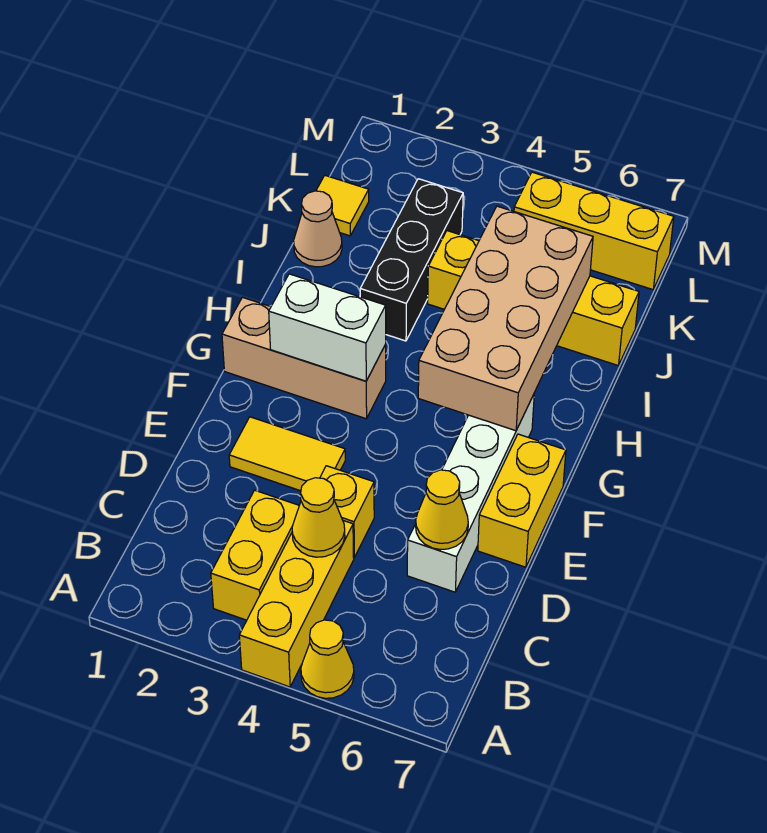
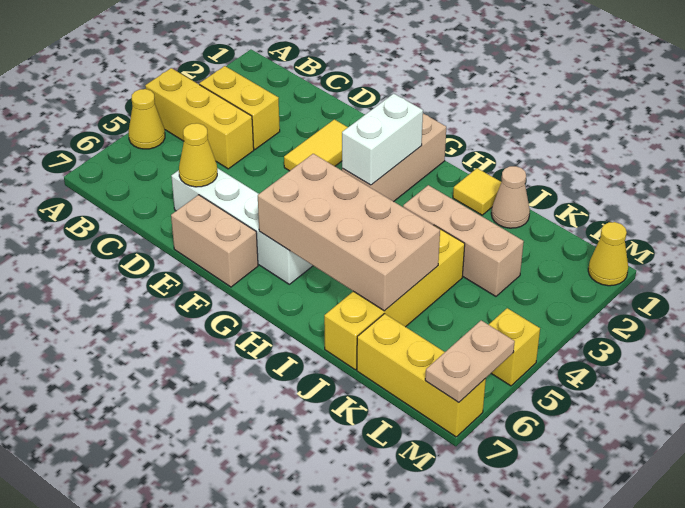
yellow cone C4 level 2 -> yellow cone M1 level 1
yellow brick D4 level 1 -> yellow brick M5 level 1
yellow brick E7:F7 level 1 -> tan brick E7:F7 level 1
black brick I3:K3 level 1 -> tan brick I3:K3 level 1
yellow tile K1 level 1 -> yellow tile I1 level 1
yellow brick L5:L7 level 1 -> yellow brick K7:M7 level 1
none -> tan plate M6:M7 level 2

